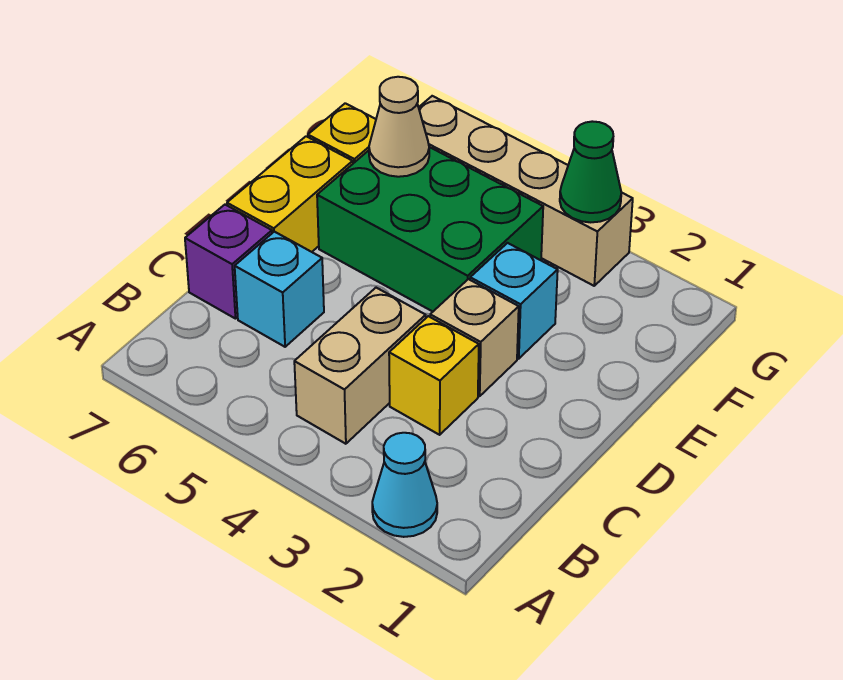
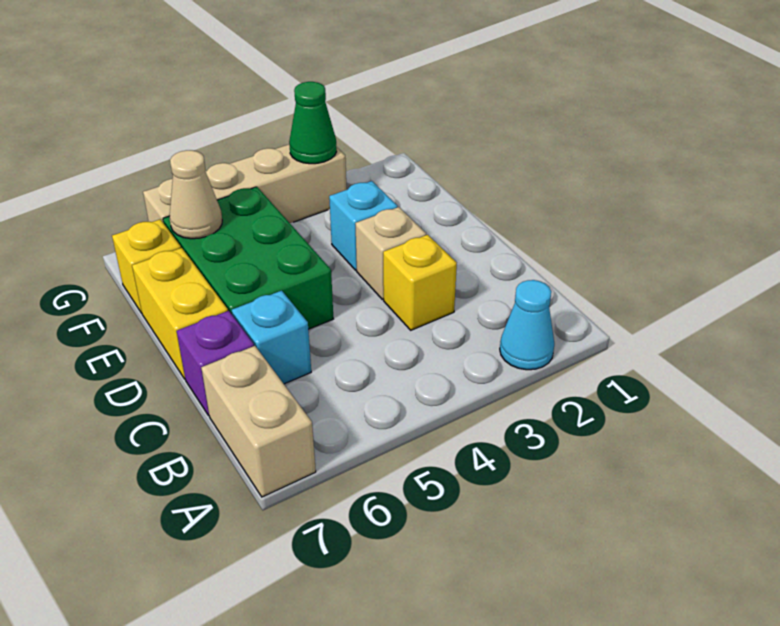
tan brick B4:C4 level 1 -> tan brick A7:B7 level 1
green brick E4:F6 level 1 -> green brick D5:F6 level 1

